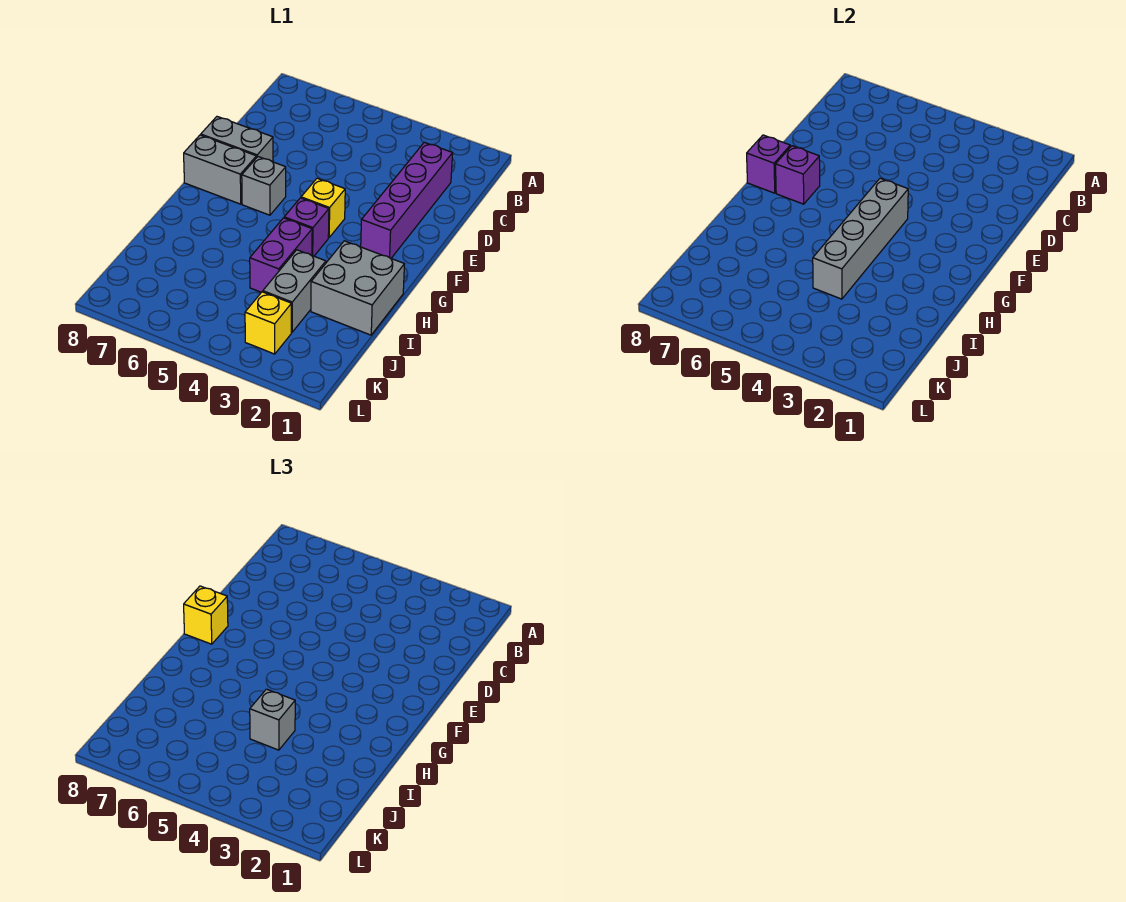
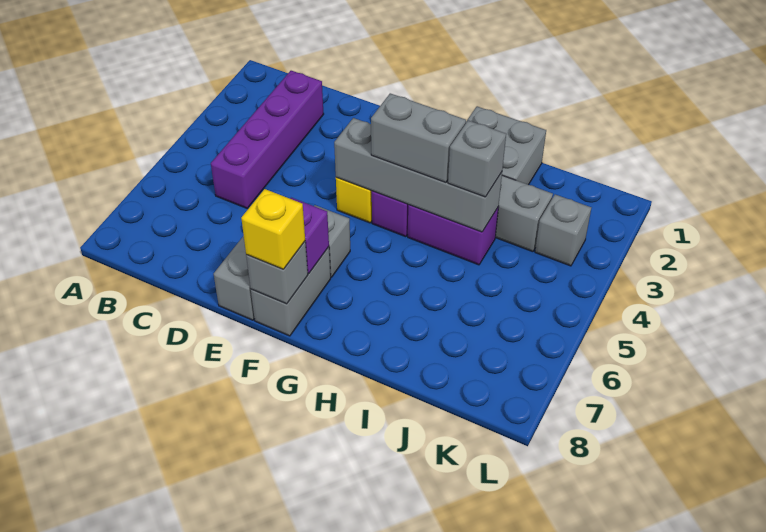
purple brick C2:F2 level 1 -> purple brick C2:C5 level 1
purple brick F8 level 2 -> grey brick F8 level 2
none -> grey brick G4:H4 level 3
yellow brick K3 level 1 -> grey brick K3 level 1

